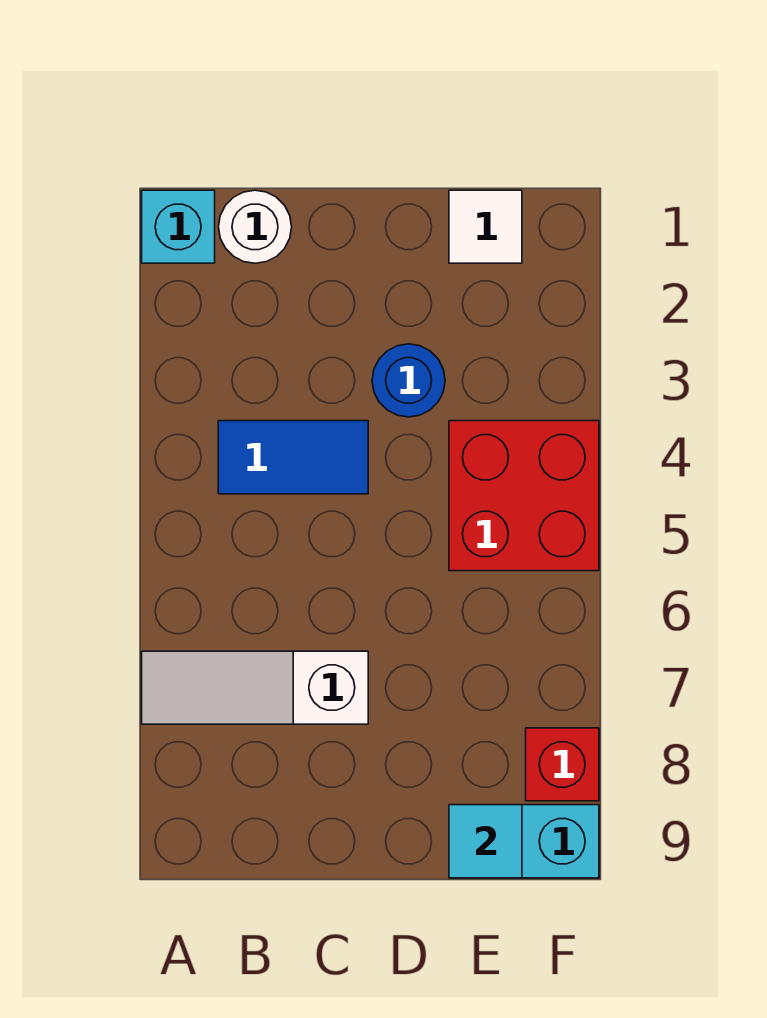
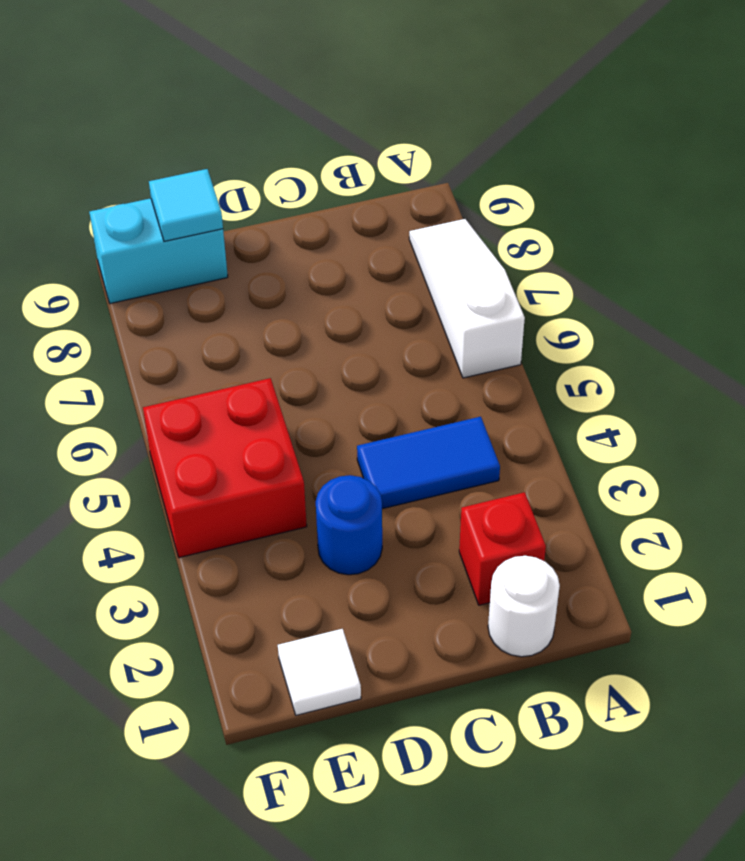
cyan brick A1 level 1 -> none
white slope A7:C7 level 1 top C -> white slope A6:A8 level 1 top 6
red brick F8 level 1 -> red brick B2 level 1

